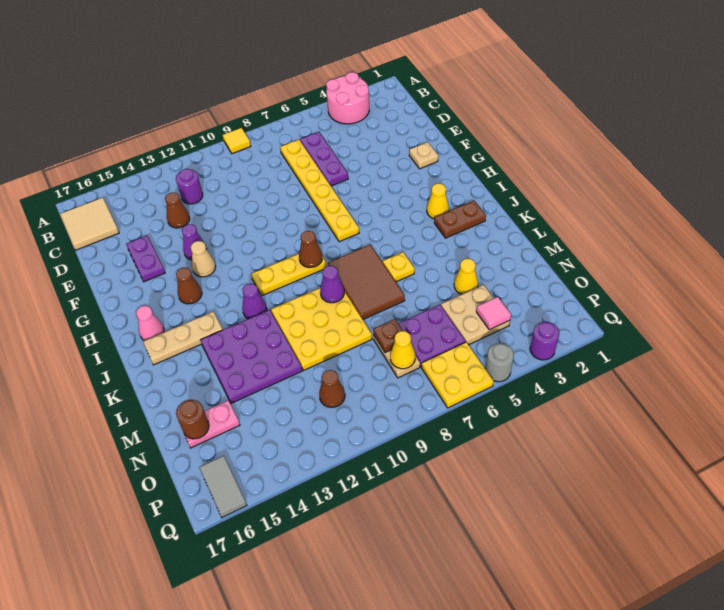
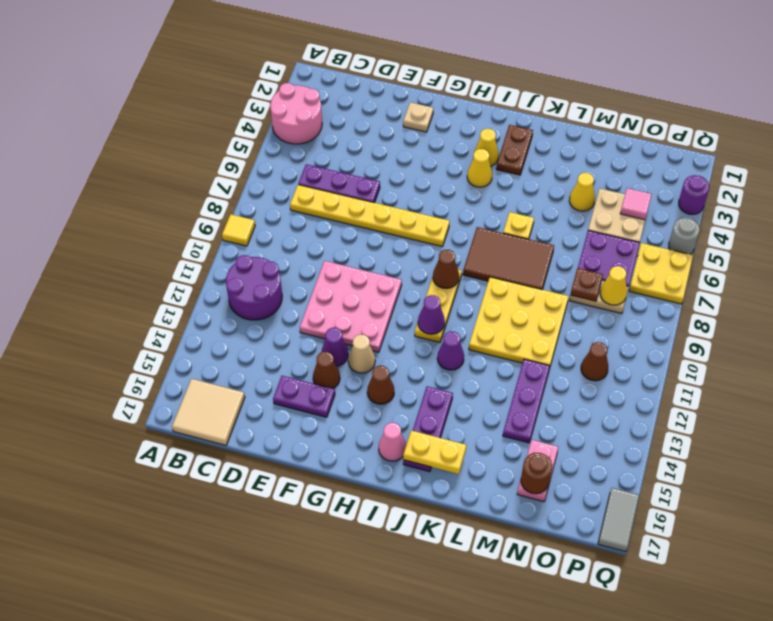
purple round brick C12 level 1 -> purple round brick B11:C12 level 1
brown cone D13 level 1 -> brown cone F14 level 1
none -> pink plate E10:G12 level 1
none -> yellow cone I4 level 1
tan plate J14:J16 level 1 -> purple plate J14:J16 level 1
none -> yellow plate J16:K16 level 2
purple cone K9 level 2 -> purple cone I11 level 2
purple plate K12:M14 level 1 -> purple plate M12:M14 level 1
grey tile P16:Q16 level 1 -> grey tile Q16:Q17 level 1

